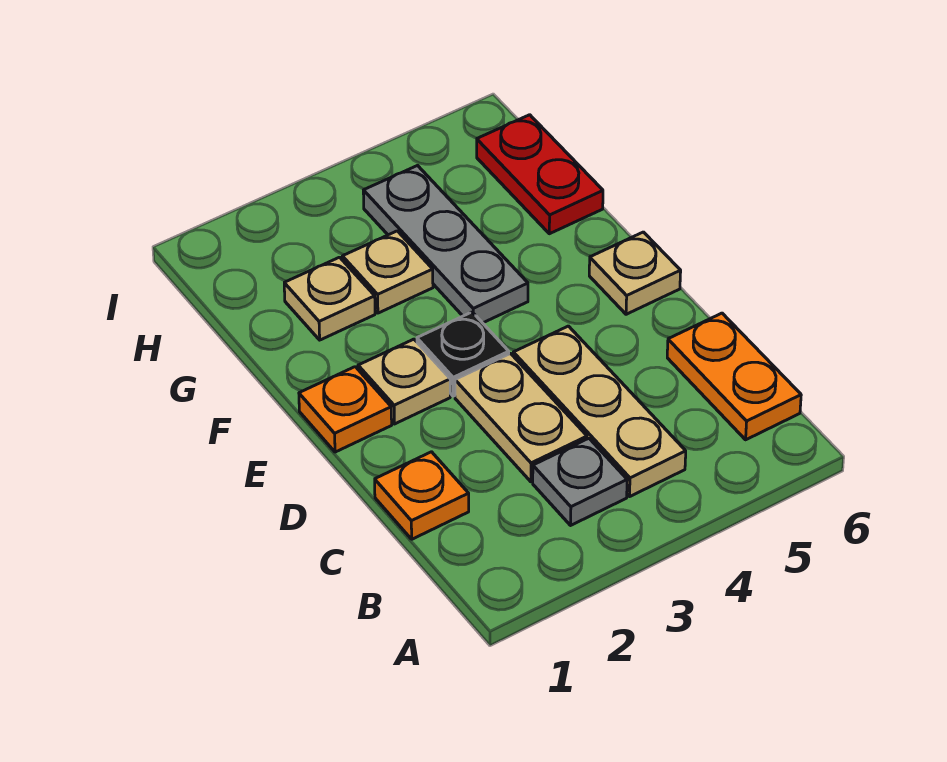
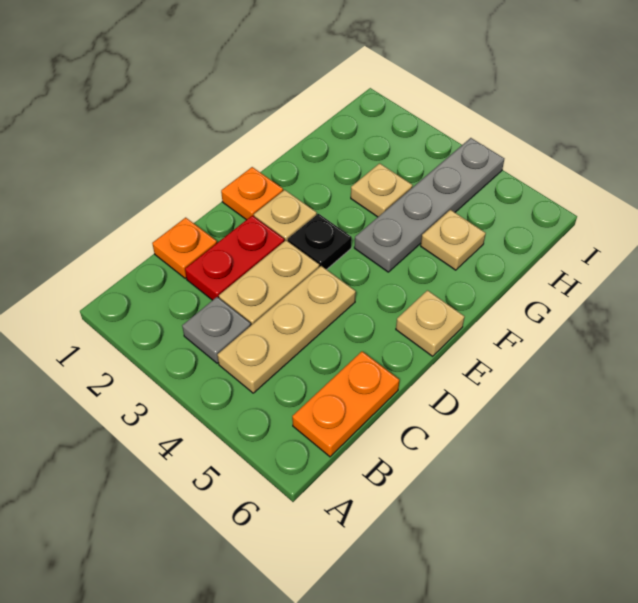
grey plate F4:H4 level 1 -> grey plate F4:I4 level 1
tan plate G2 level 1 -> tan plate G5 level 1
red plate G6:H6 level 1 -> red plate C2:D2 level 1

